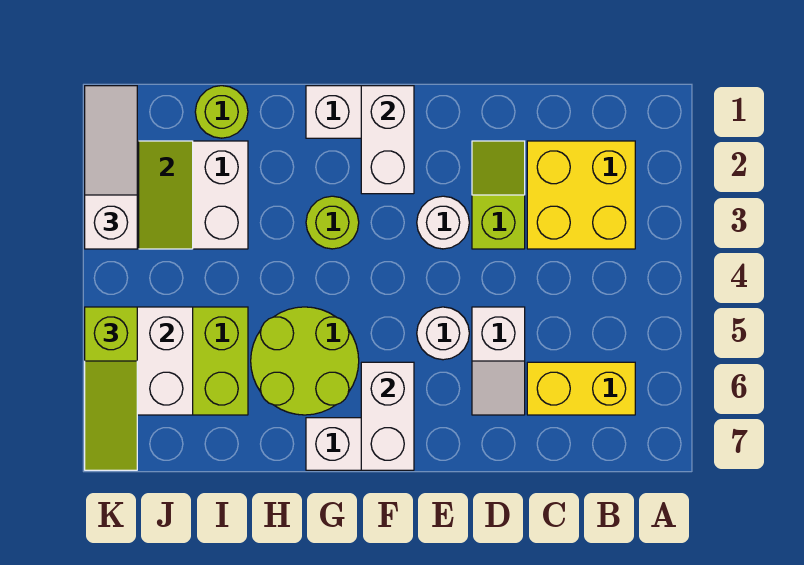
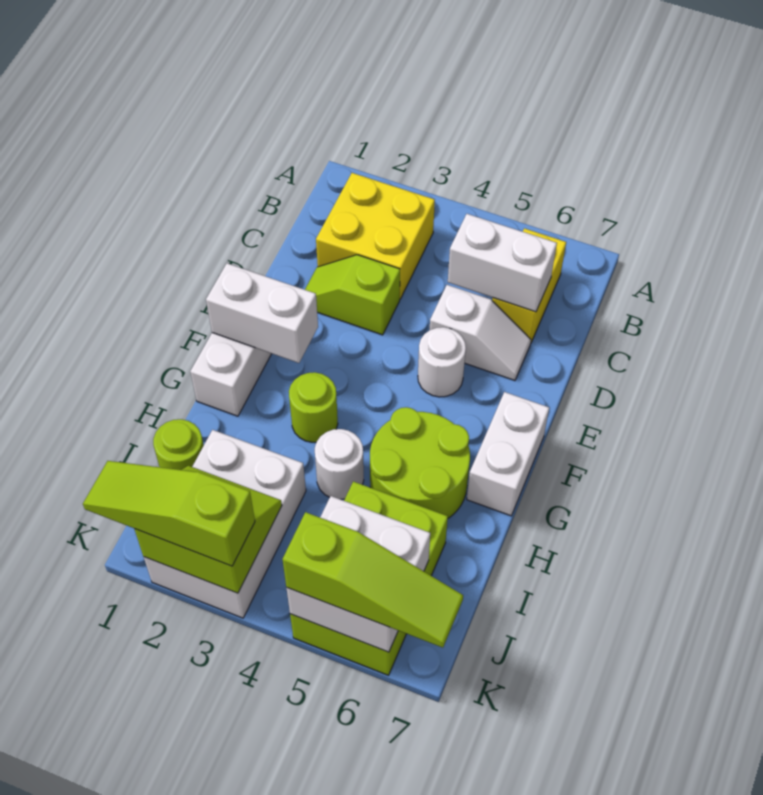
white round brick E3 level 1 -> white round brick H4 level 1
white brick F6:F7 level 2 -> white brick C5:C6 level 2
white slope K1:K3 level 3 top 3 -> lime slope K1:K3 level 3 top 3

